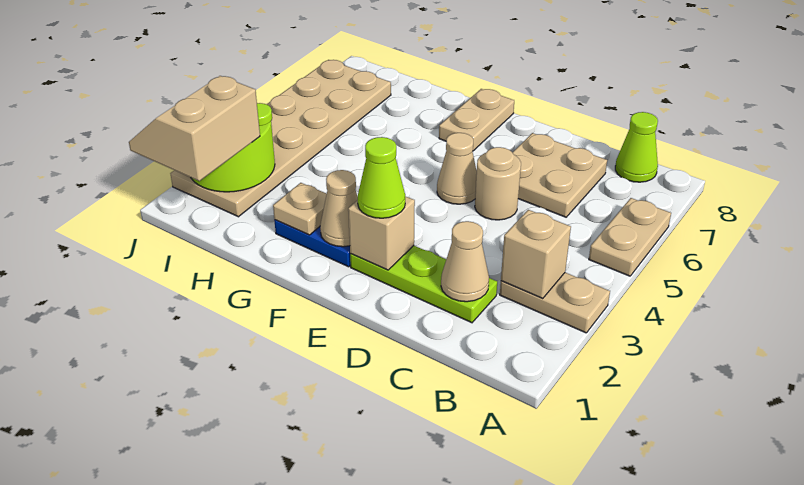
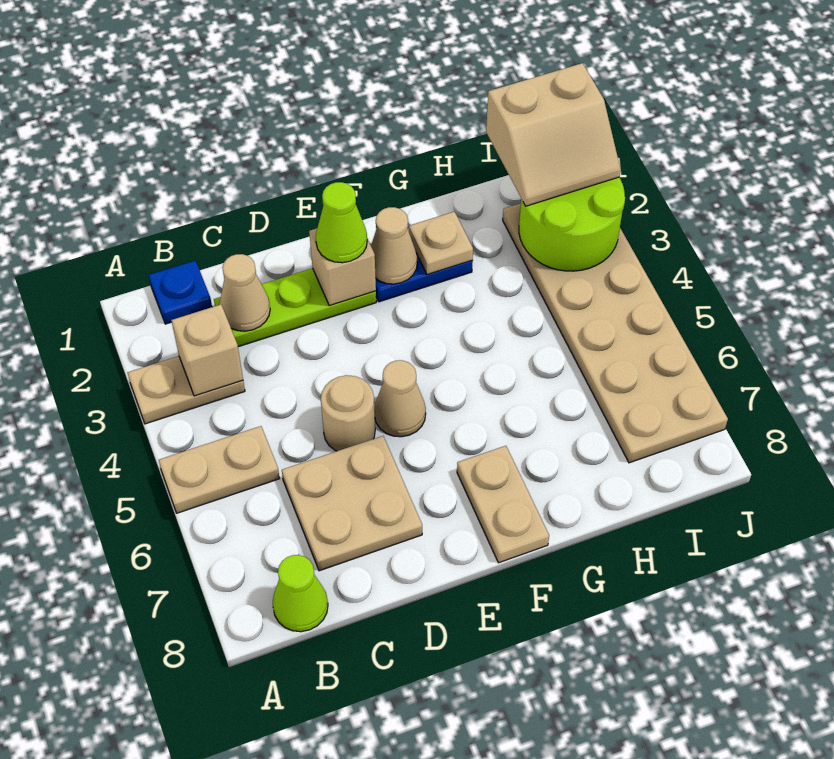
tan plate A5:A6 level 1 -> tan plate A5:B5 level 1
none -> blue plate B1 level 1
tan slope I1:J2 level 3 top I -> tan slope I1:J2 level 3 top 1

